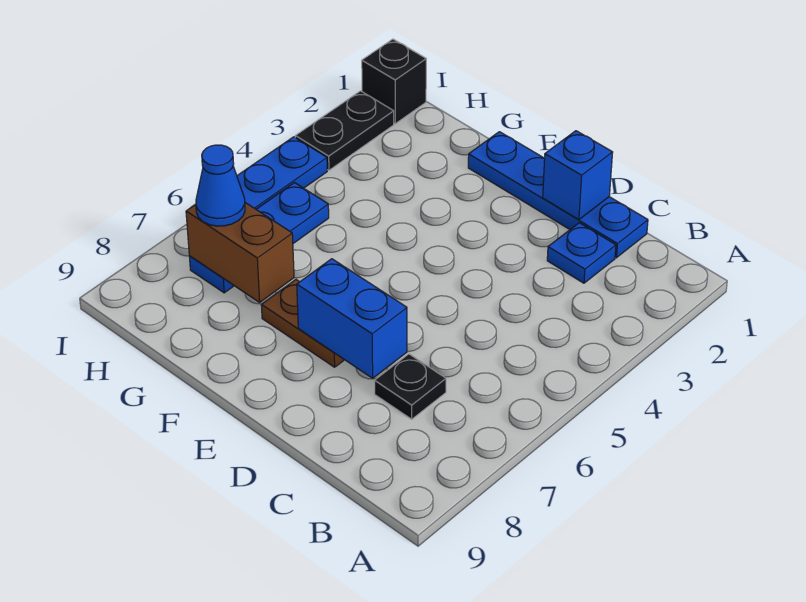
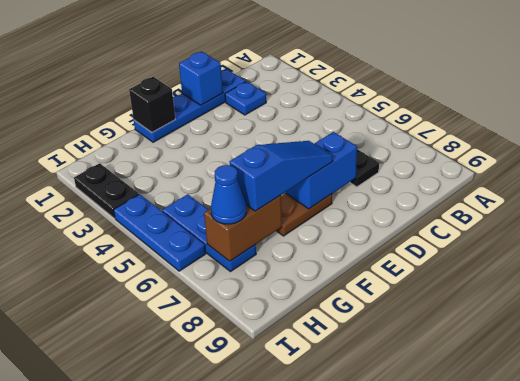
none -> blue slope E7:G7 level 3 top G
black brick I1 level 1 -> black brick F1 level 2

